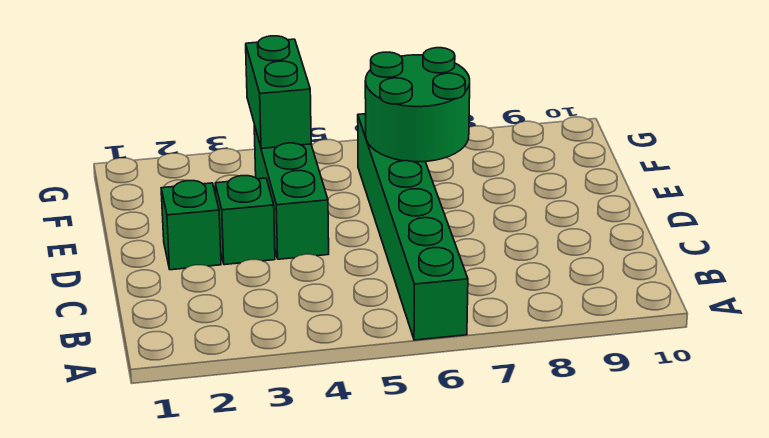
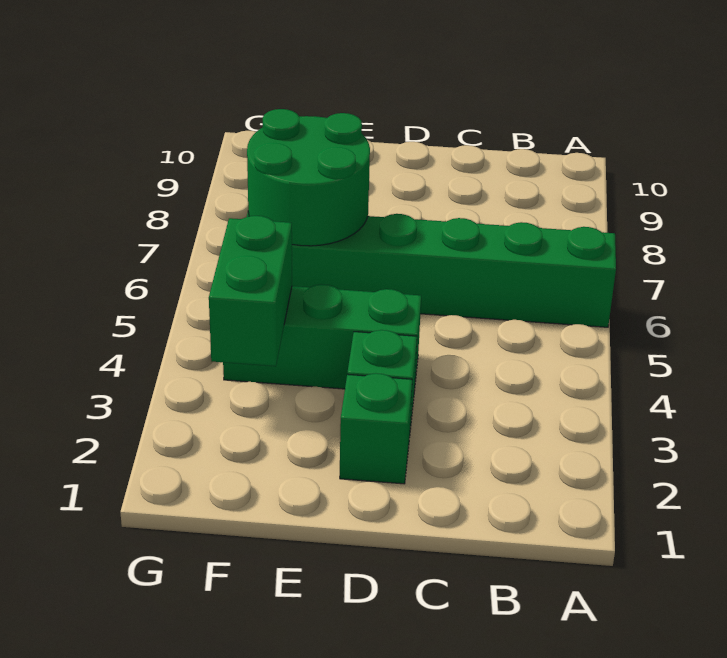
green brick F4:G4 level 2 -> green brick F3:F4 level 2

